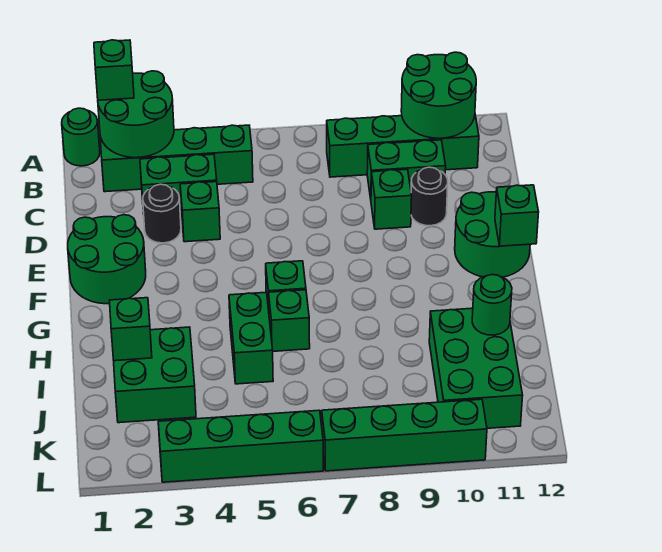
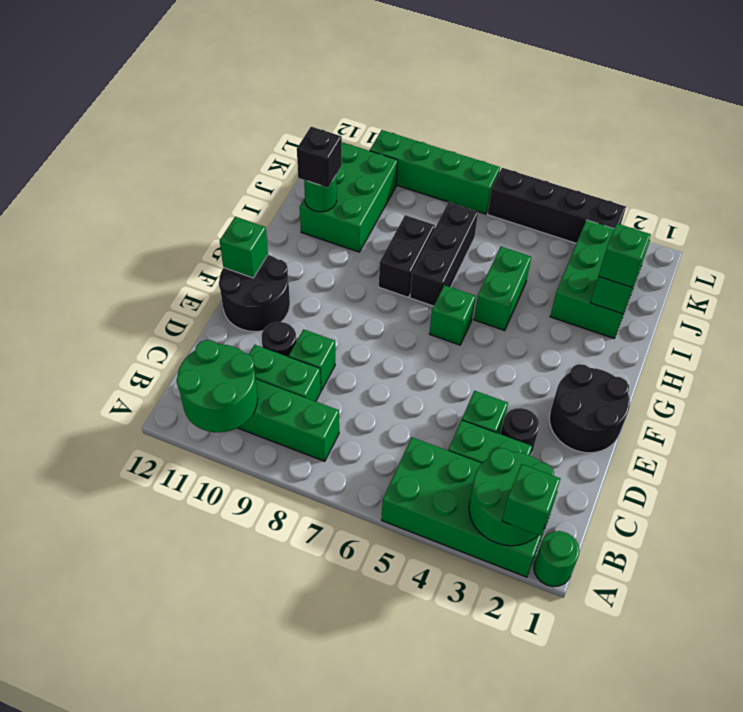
green brick B2:B5 level 1 -> green brick A2:B5 level 1
green round brick E1:F2 level 1 -> black round brick E1:F2 level 1
green round brick E11:F12 level 1 -> black round brick E11:F12 level 1
green brick H6 level 1 -> green brick I2 level 3
none -> black brick H7:J7 level 1
none -> black brick H8:I8 level 1
green brick I2:J3 level 1 -> green brick I2:K3 level 1
none -> black brick I11 level 3
green brick L3:L6 level 1 -> black brick L3:L6 level 1

